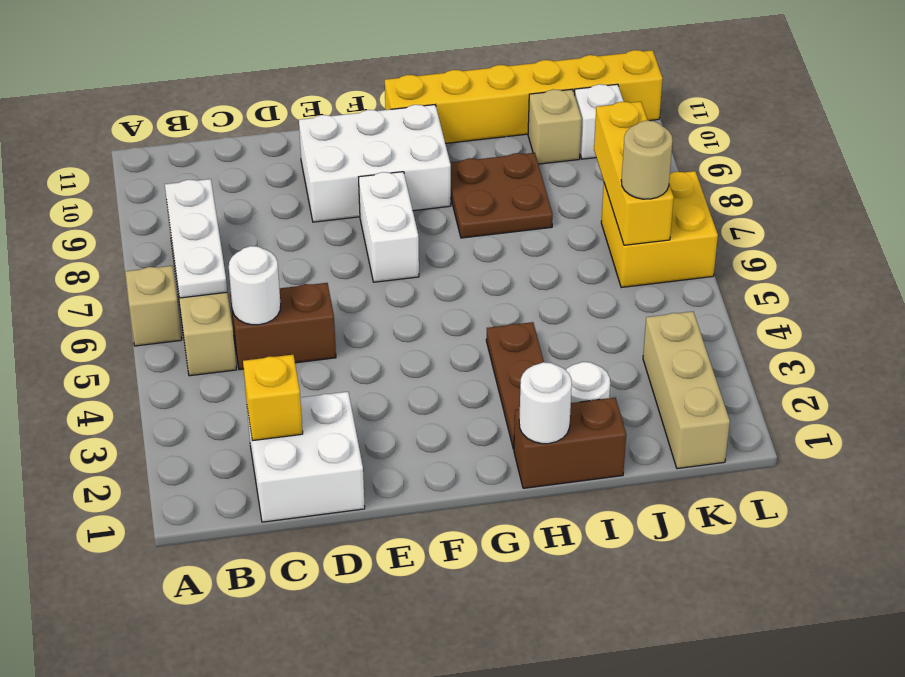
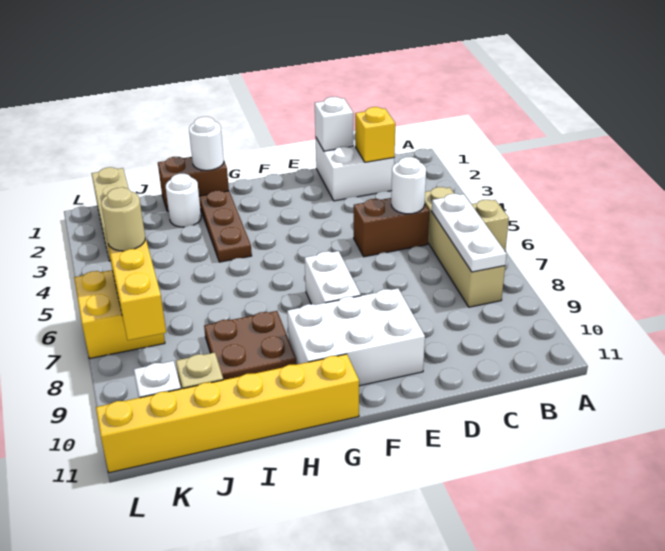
none -> white brick D1 level 2

